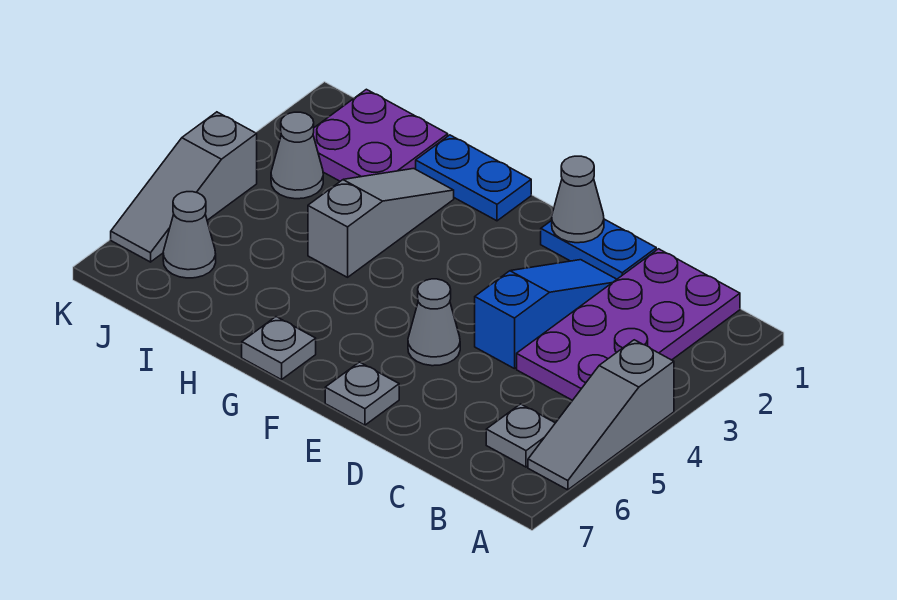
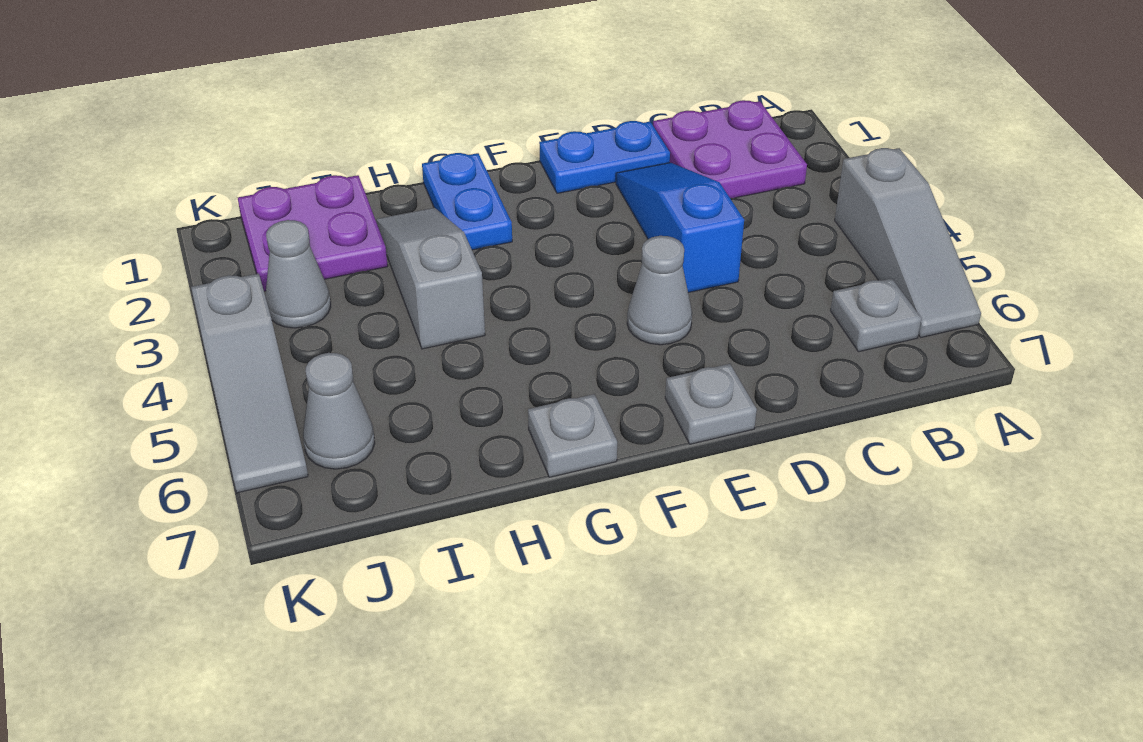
purple plate B1:C4 level 1 -> purple plate B1:C2 level 1
grey cone E1 level 2 -> none
blue plate G1:H1 level 1 -> blue plate G1:G2 level 1

